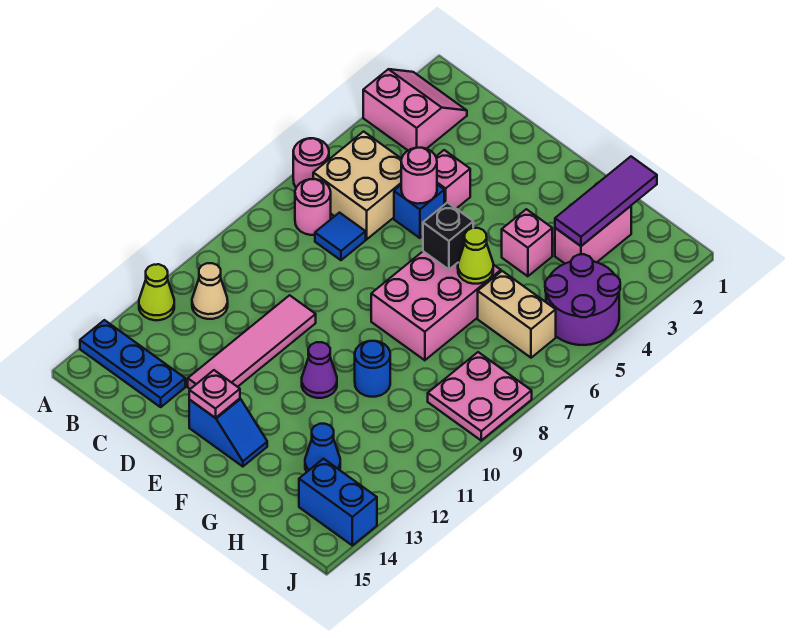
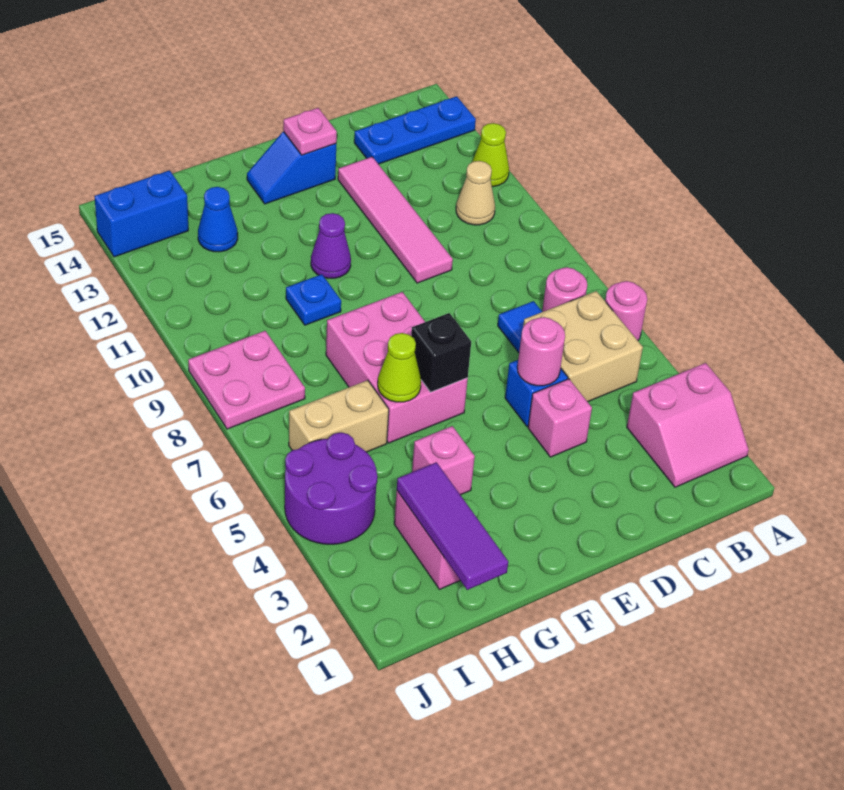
blue round brick G10 level 1 -> blue plate G10 level 1

